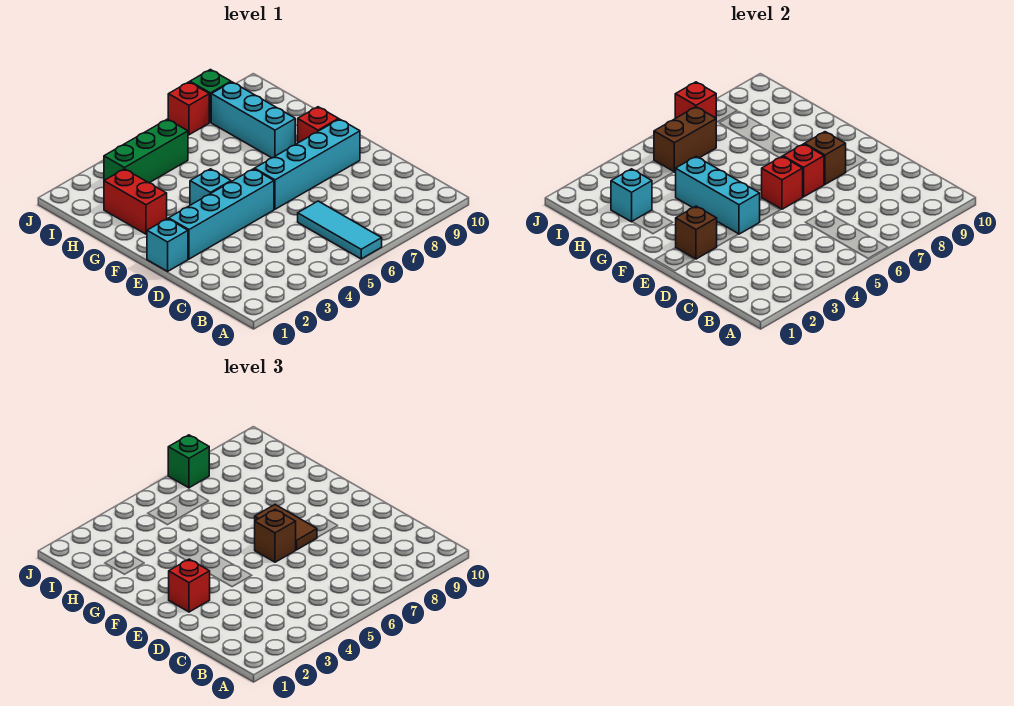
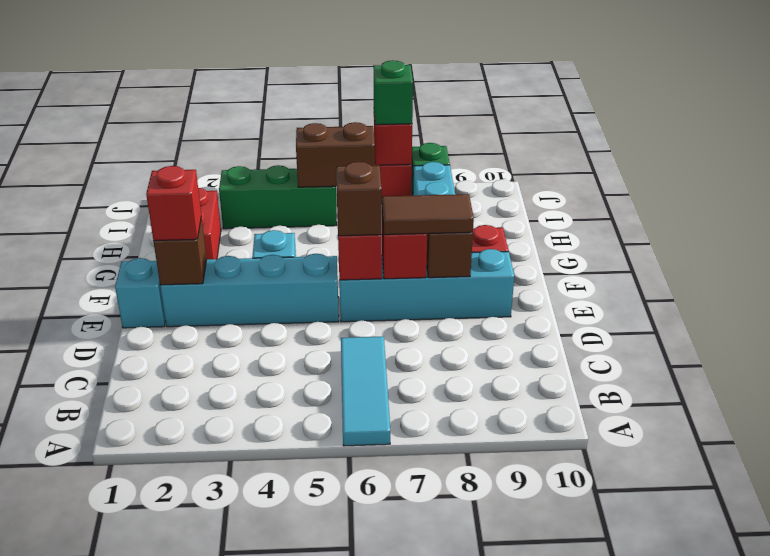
cyan brick E4:G4 level 2 -> none
brown tile E7:F7 level 3 -> brown tile E7:E8 level 3
cyan brick H2 level 2 -> none

